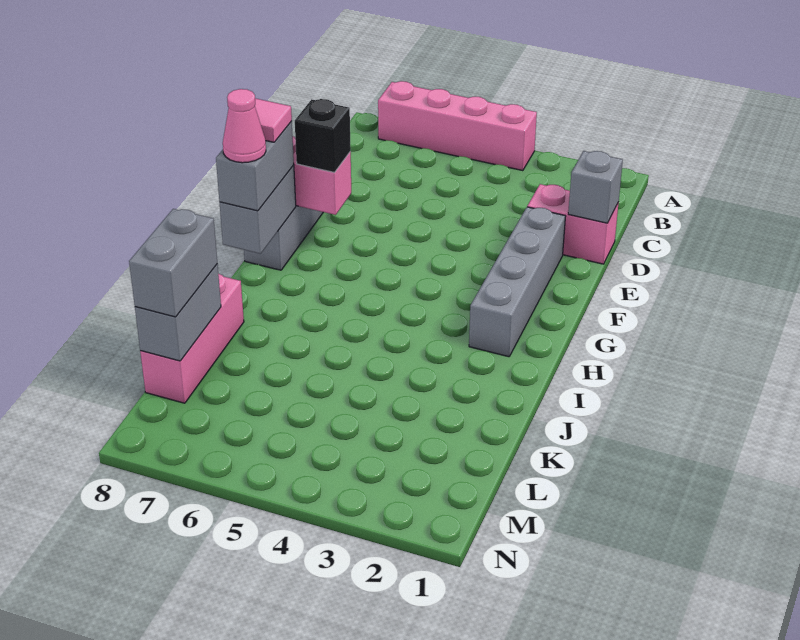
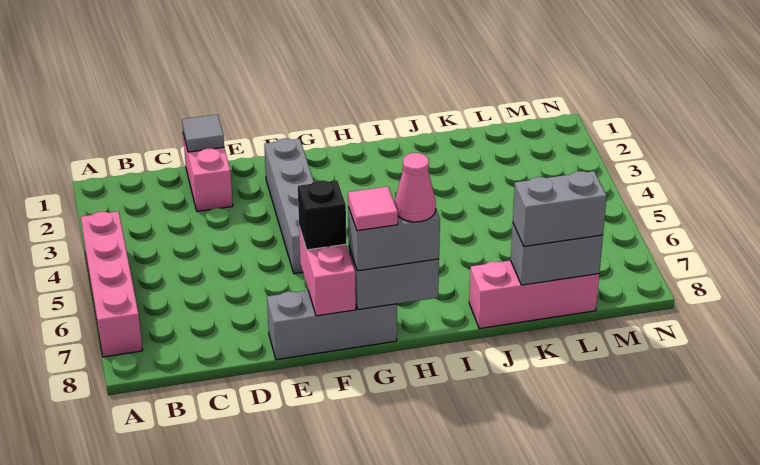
grey brick D1 level 2 -> grey tile D1 level 2
grey brick E2:H2 level 1 -> grey brick F2:F5 level 1

